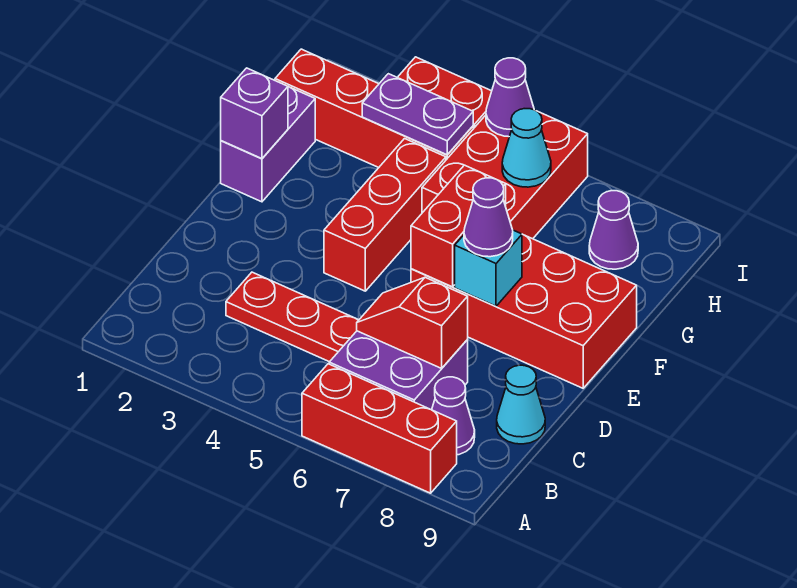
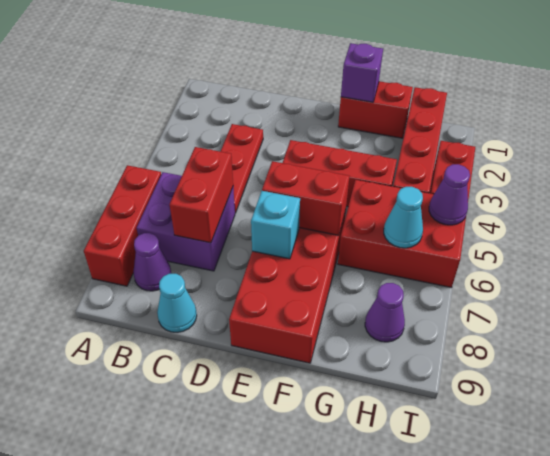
red slope C6:C7 level 2 top 7 -> red brick C6:C7 level 2
purple cone E7 level 3 -> none
purple brick F1:G1 level 1 -> red brick F1:G1 level 1
purple plate H3:H4 level 2 -> none

